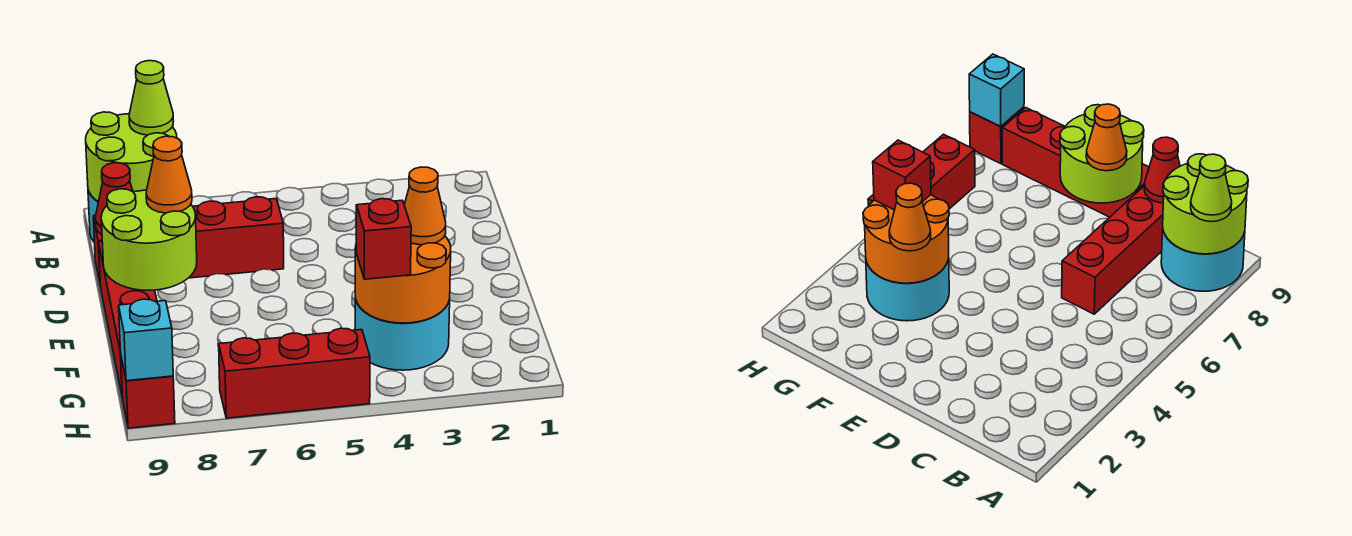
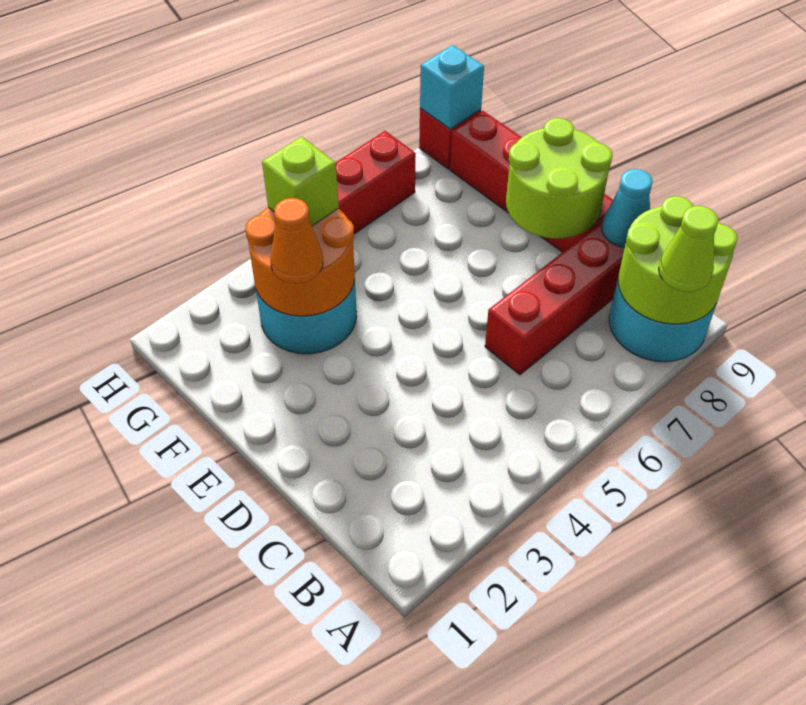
red cone C9 level 2 -> cyan cone C9 level 2
orange cone D8 level 3 -> none
red brick G4 level 3 -> lime brick G4 level 3

